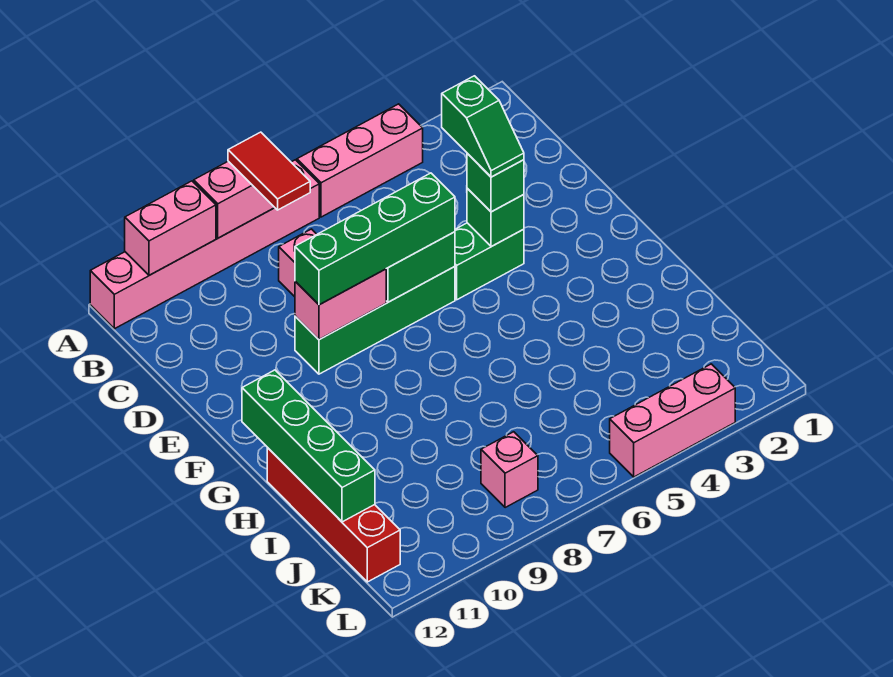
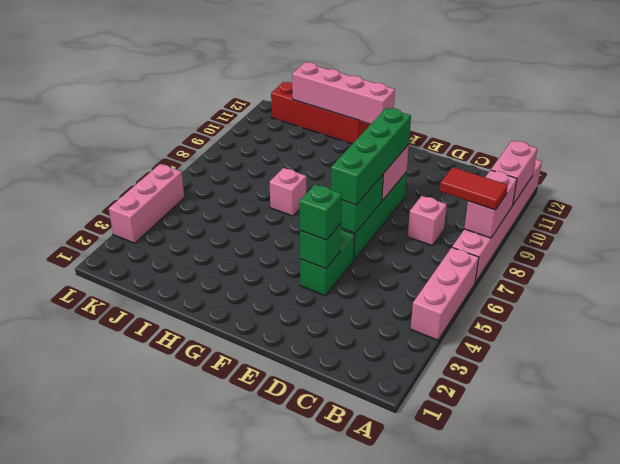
green slope D4:E4 level 4 top D -> none
green brick G12:J12 level 2 -> pink brick G12:J12 level 2
pink brick K8 level 1 -> pink brick H7 level 1

